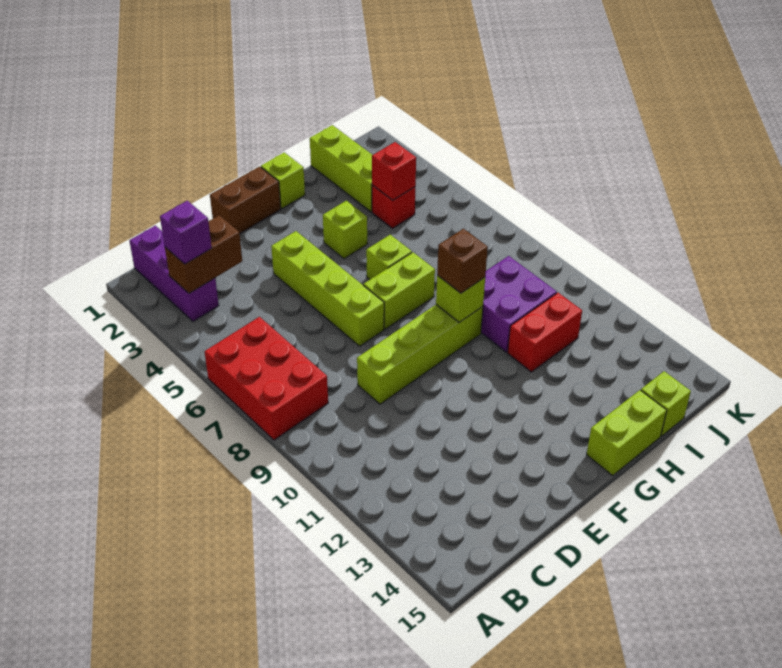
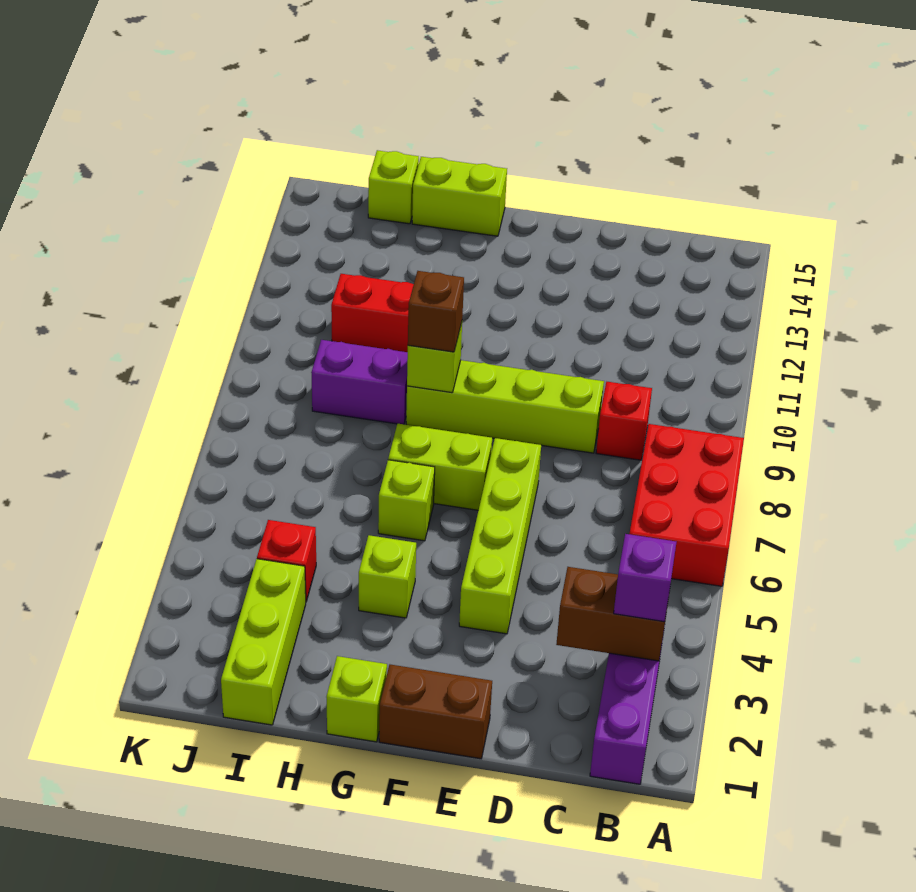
purple brick H9:I10 level 1 -> purple brick H9:I9 level 1
red brick I4 level 2 -> red brick C9 level 1

